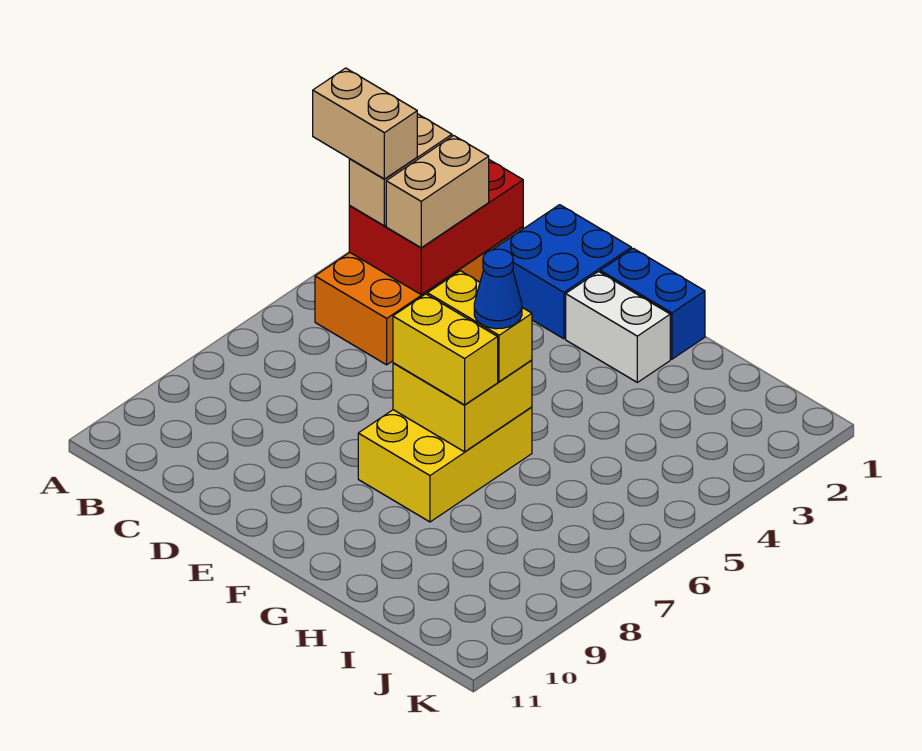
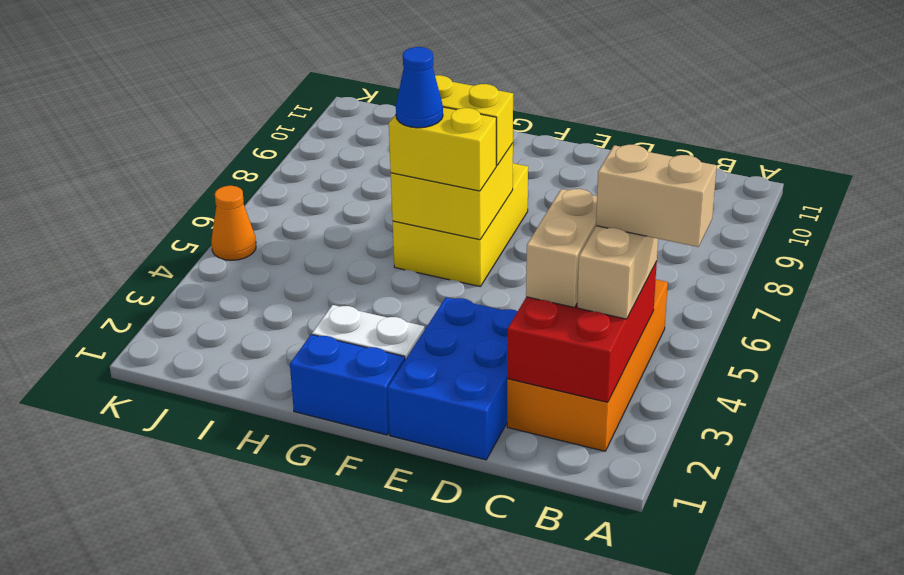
blue brick D1:E2 level 1 -> blue brick D1:E3 level 1
none -> orange cone K5 level 1

